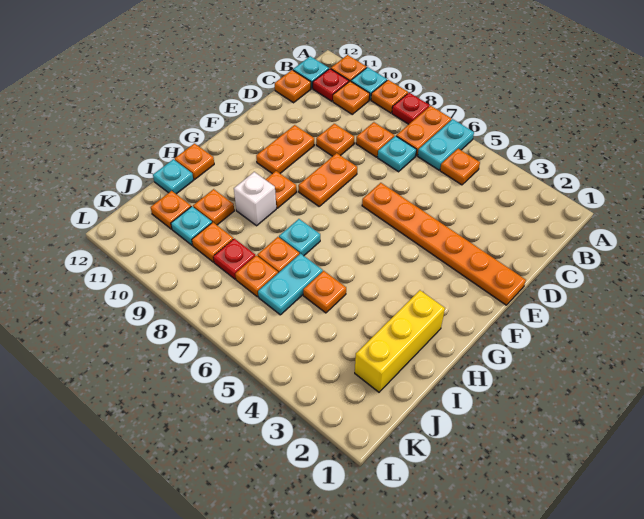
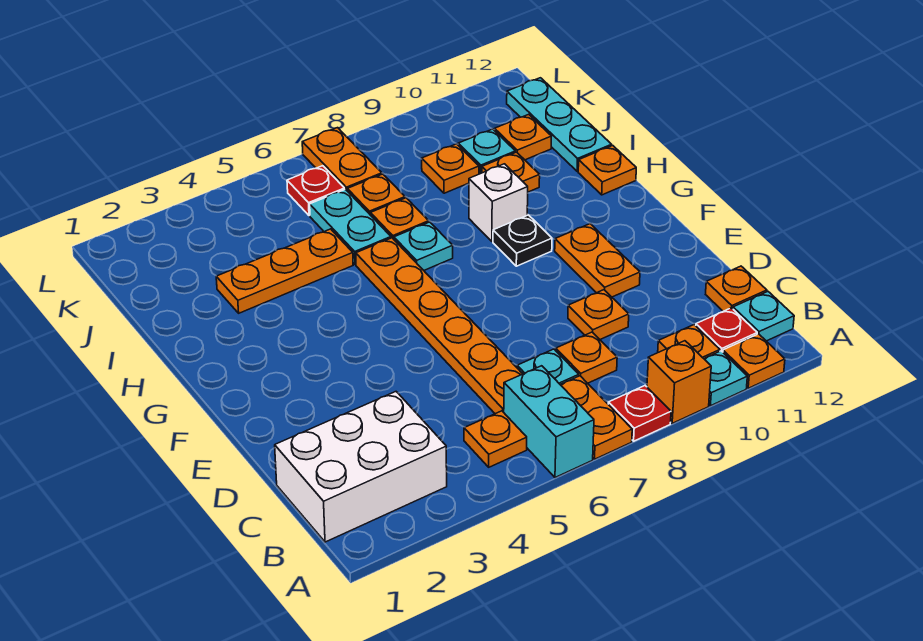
cyan plate A6:B6 level 1 -> cyan brick A6:B6 level 1
orange plate A9 level 1 -> orange brick A9 level 1
none -> white brick B1:C3 level 1
orange plate E1:E6 level 1 -> orange plate C6:H6 level 1
orange plate E8:F8 level 1 -> orange plate K7:L7 level 1
orange plate G9 level 1 -> black plate G9 level 1
yellow brick H2:J2 level 1 -> none
orange plate I5 level 1 -> orange plate I3:I5 level 1
cyan plate I12 level 1 -> cyan plate I12:K12 level 1
red plate J8 level 1 -> red plate K6 level 1

